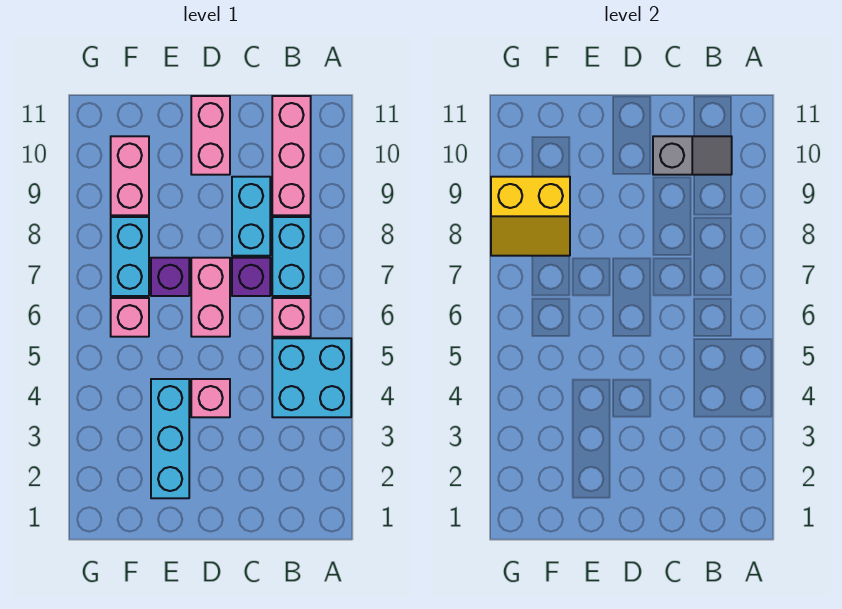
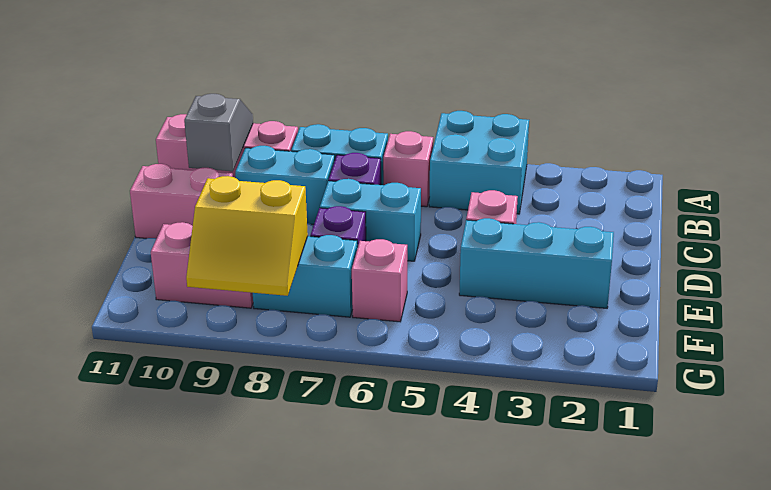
pink brick D6:D7 level 1 -> cyan brick D6:D7 level 1
yellow slope F8:G9 level 2 top 9 -> yellow slope F8:G9 level 2 top F

